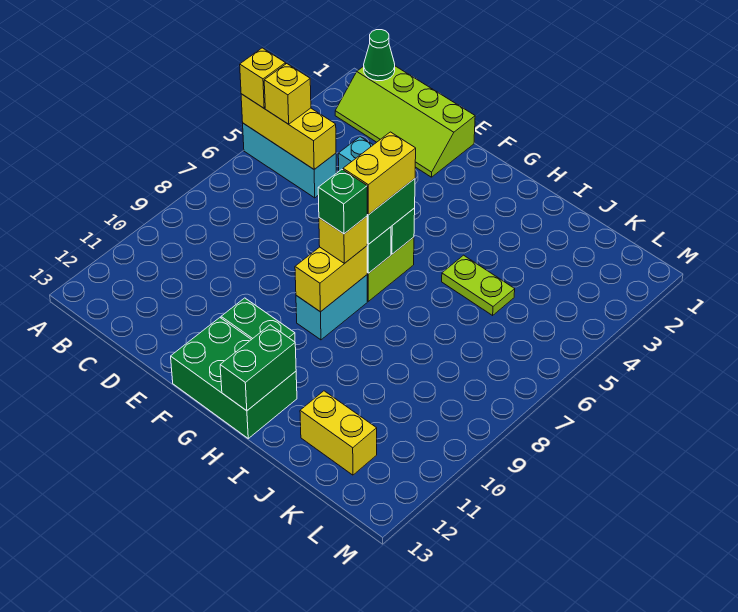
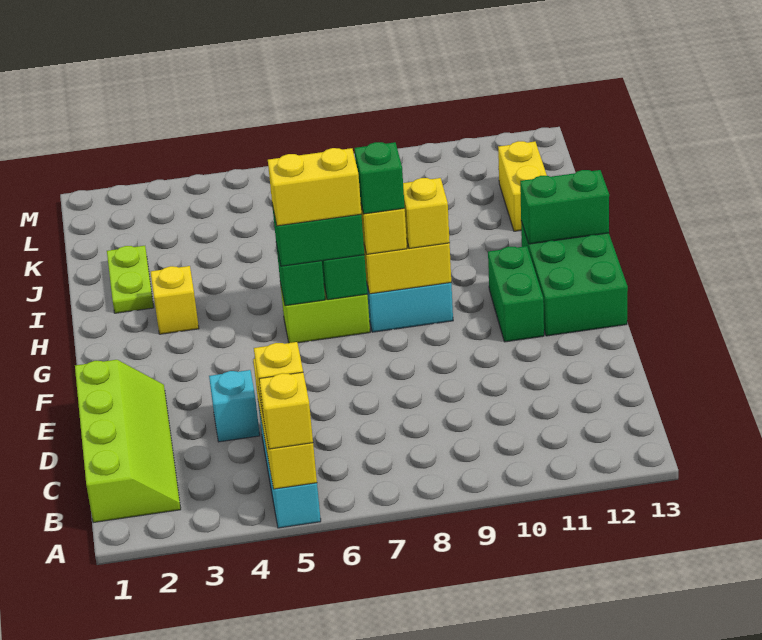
green cone B1 level 2 -> none
none -> yellow brick G9 level 3
none -> yellow brick H3 level 1
lime plate I5:J5 level 1 -> lime plate I2:J2 level 1

